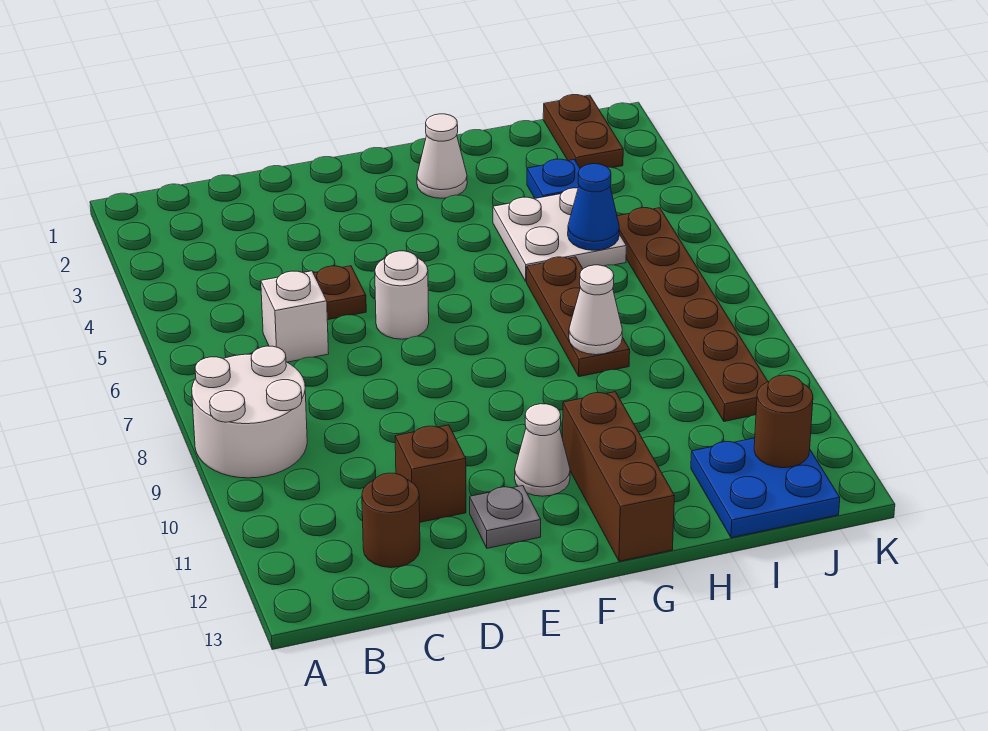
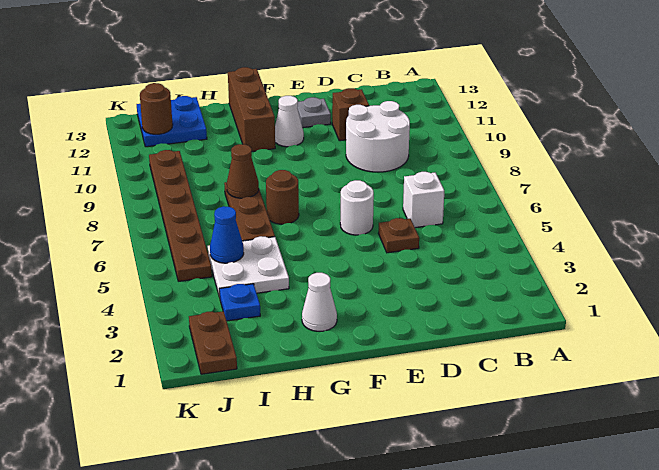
white round brick A8:B9 level 1 -> white round brick C9:D10 level 1
brown round brick C12 level 1 -> brown round brick G7 level 1
white cone H8 level 2 -> brown cone H8 level 2

